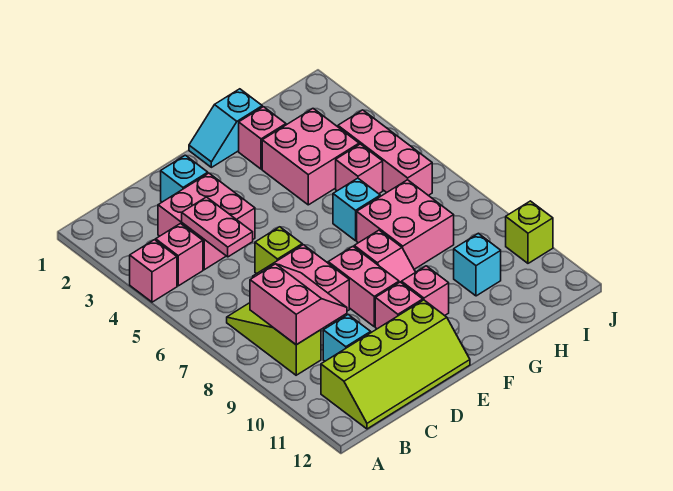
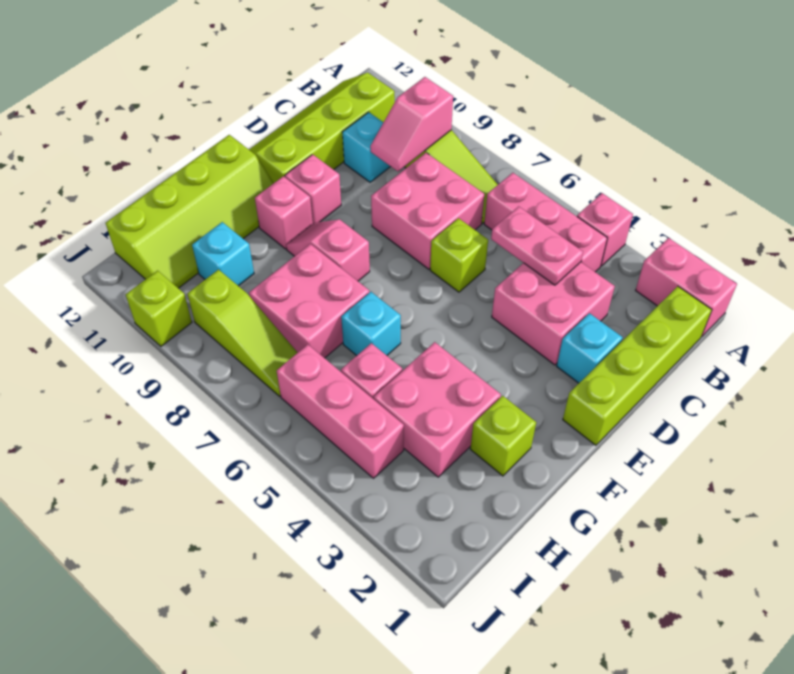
none -> lime brick B1:E1 level 1
pink brick B4 level 1 -> pink brick B4:B6 level 1
pink slope B8:C9 level 2 top B -> pink slope B9:C9 level 2 top B
pink brick E8:E9 level 1 -> pink brick A1:A2 level 1
cyan slope F1:G1 level 1 top G -> none
none -> lime slope F11:I12 level 1 top 12
pink brick G2 level 1 -> lime brick G2 level 1
none -> lime slope I7:I9 level 1 top 9

